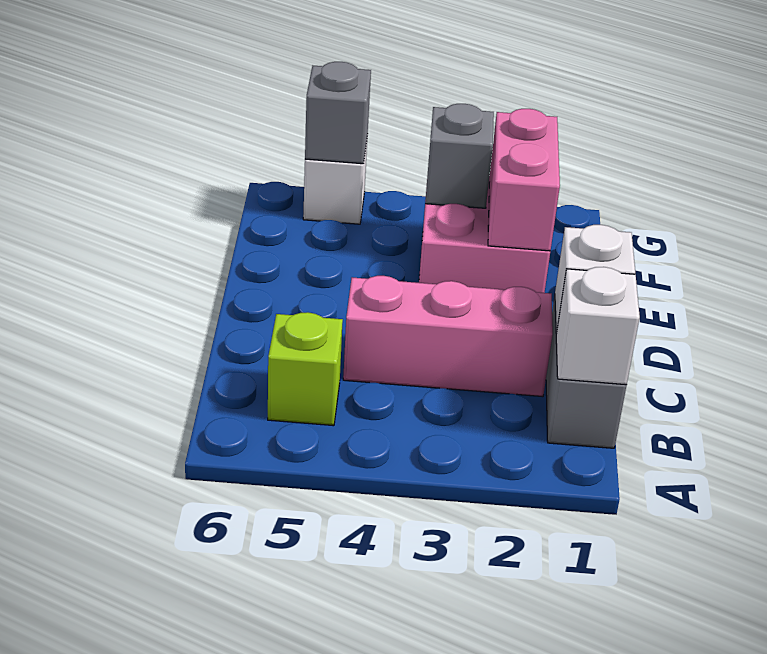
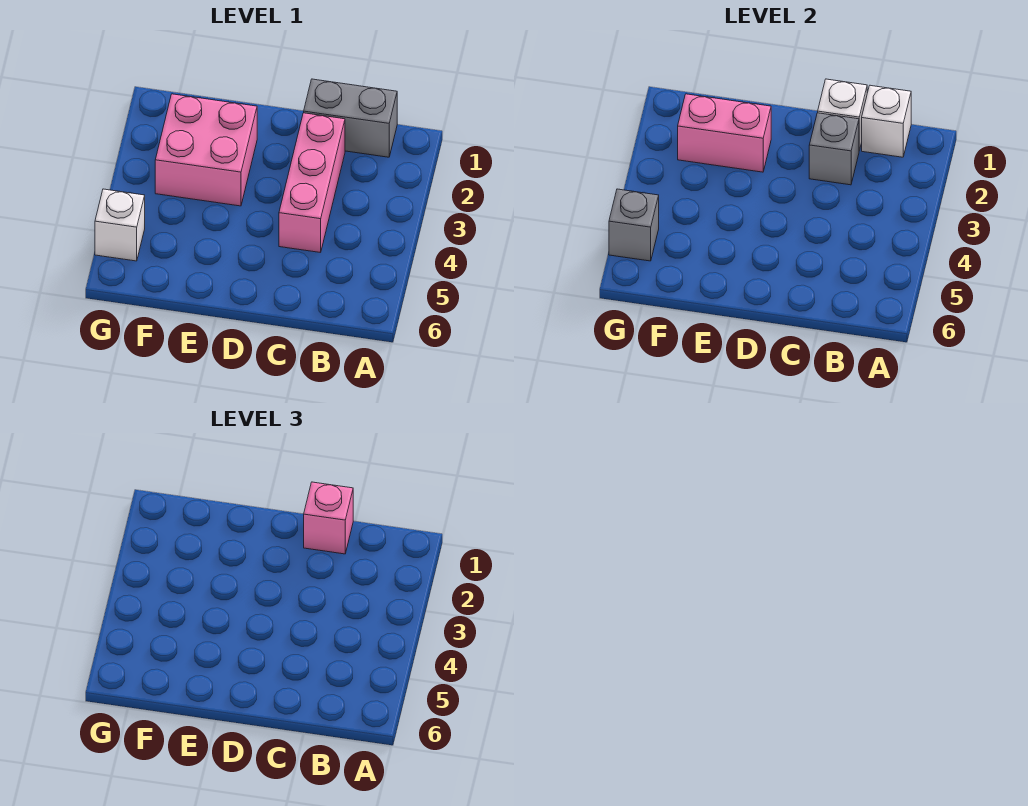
lime brick B5 level 1 -> none
none -> pink brick C1 level 3
grey brick F3 level 2 -> grey brick C2 level 2

